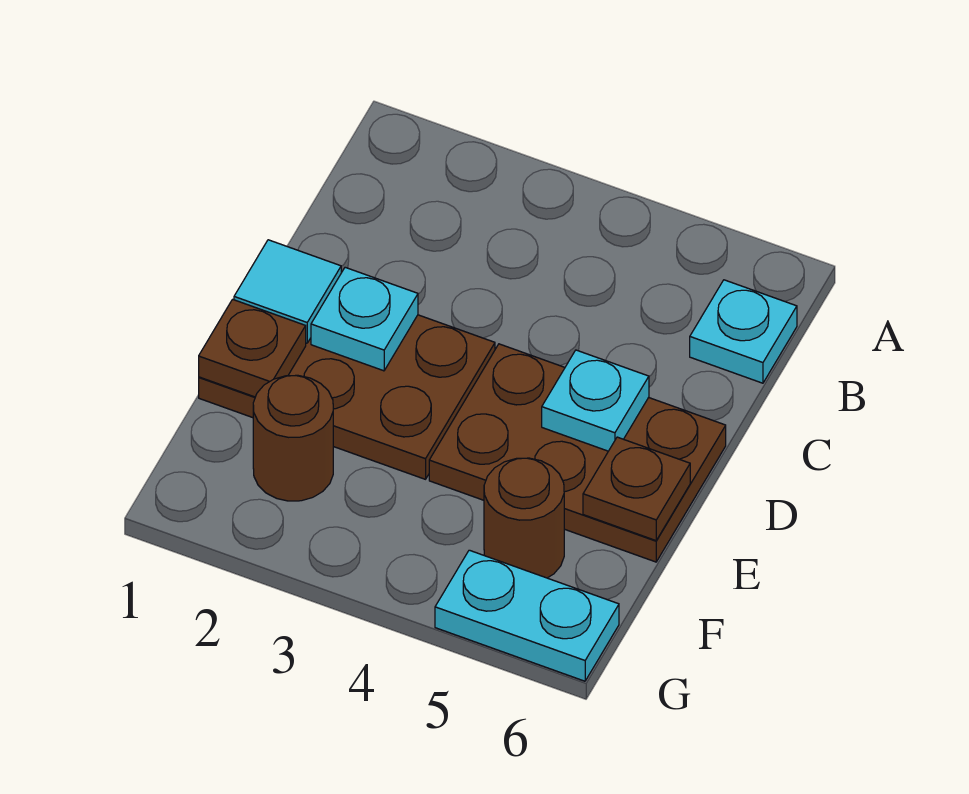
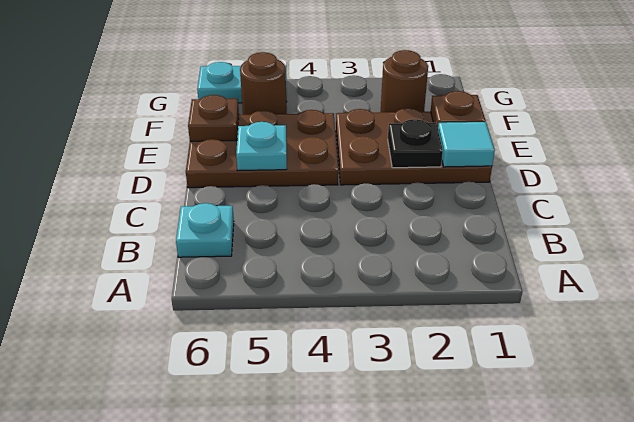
cyan plate D2 level 2 -> black plate D2 level 2

